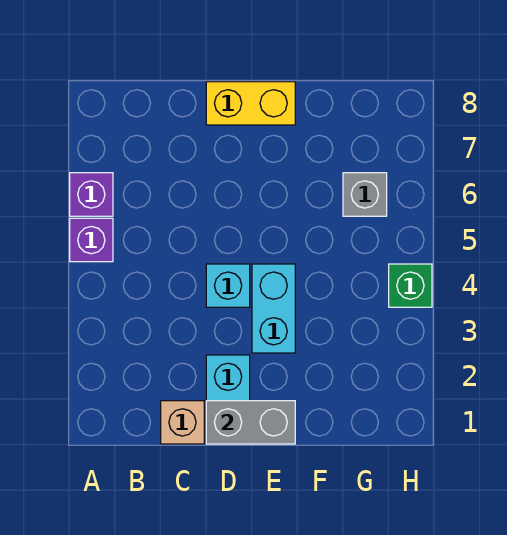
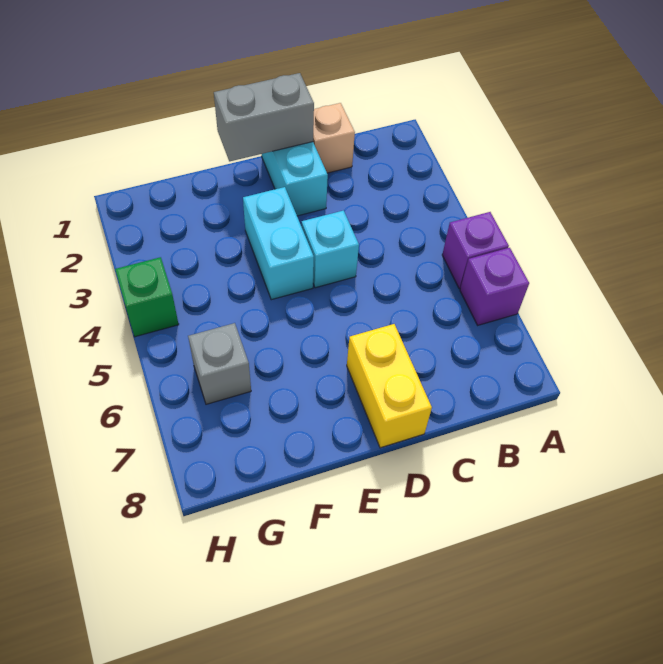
yellow brick D8:E8 level 1 -> yellow brick D7:D8 level 1

